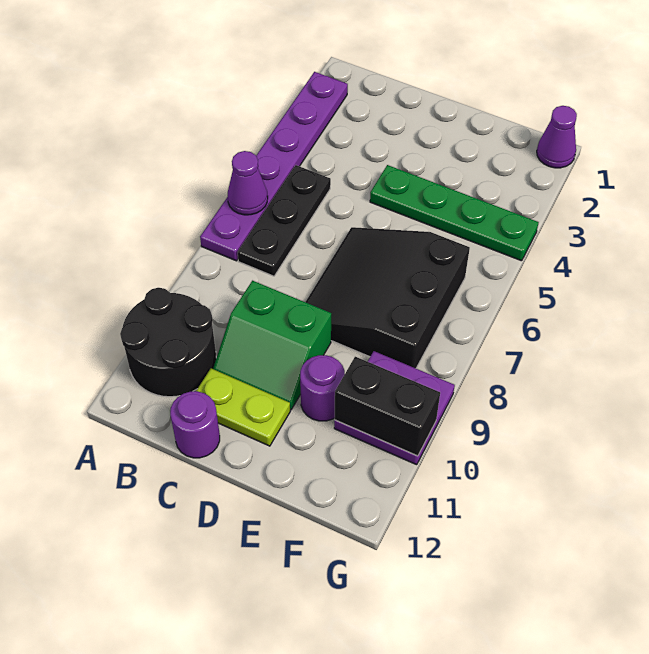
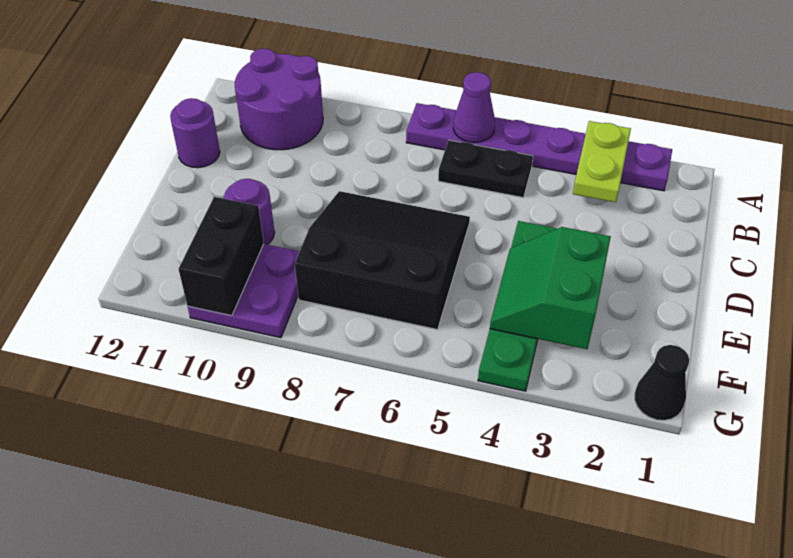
black round brick A10:B11 level 1 -> purple round brick A10:B11 level 1
black plate B5:B7 level 1 -> black plate B5:B6 level 1
green slope C9:D10 level 1 top 9 -> green slope E3:F4 level 2 top 3
lime plate C11:D11 level 1 -> lime plate A3:B3 level 2
purple cone G1 level 1 -> black cone G1 level 1

